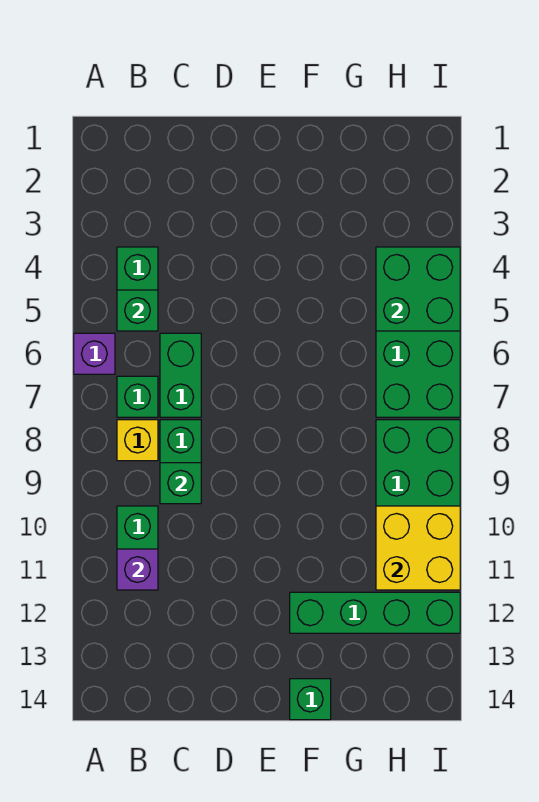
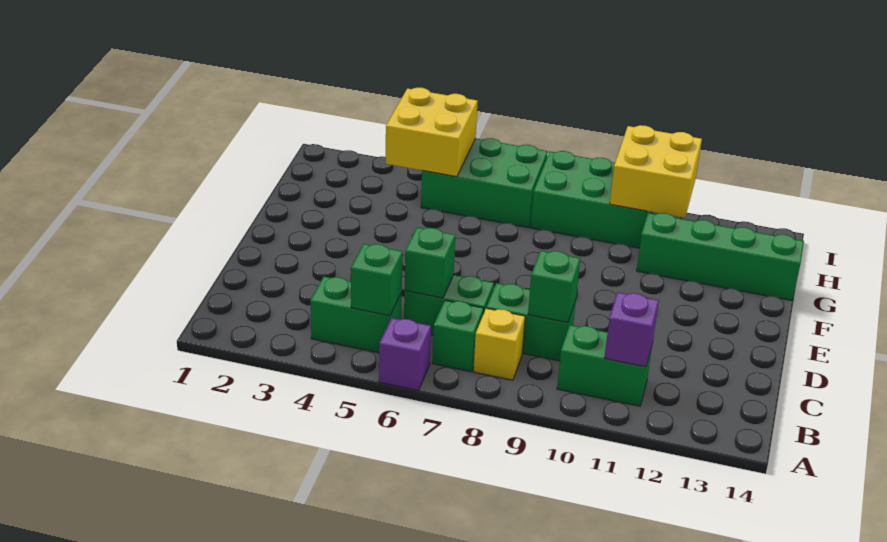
green brick F12:I12 level 1 -> green brick G11:G14 level 1
green brick F14 level 1 -> green brick C6 level 2
green brick H4:I5 level 2 -> yellow brick H4:I5 level 2

